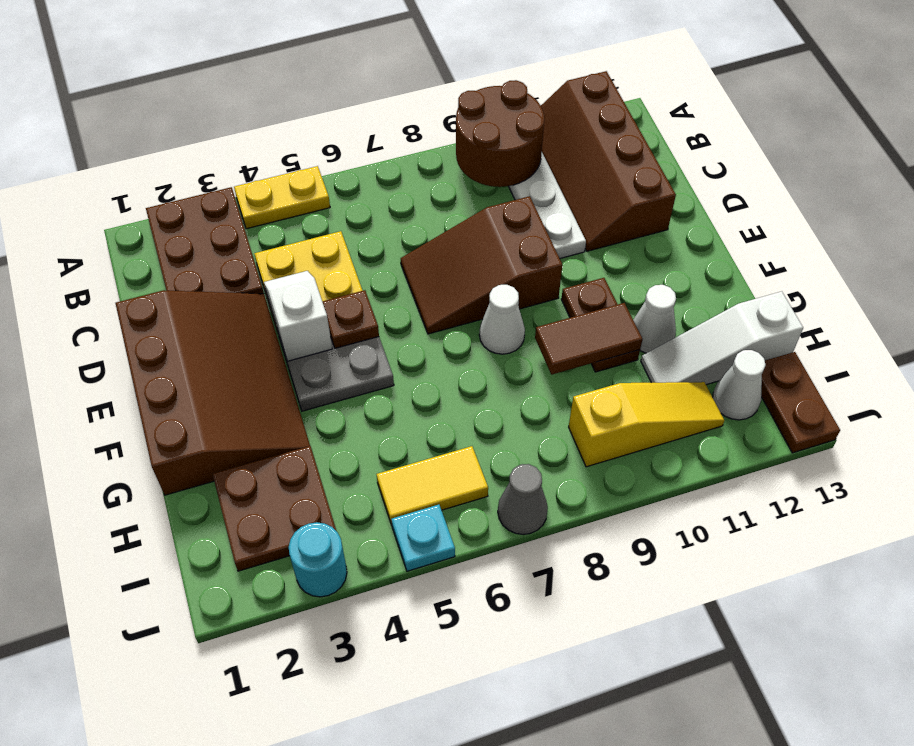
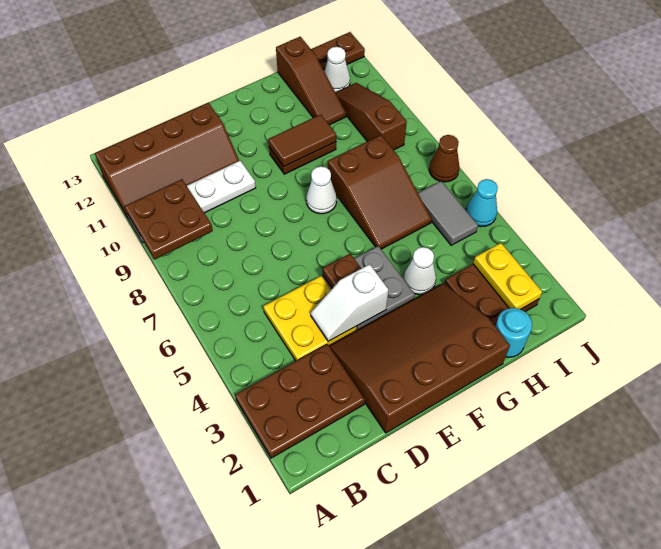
yellow plate A4:A5 level 1 -> yellow plate I2:I3 level 2
brown round brick A9:B10 level 2 -> brown plate A9:B10 level 2
brown slope D7:E9 level 1 top 9 -> brown slope G6:H8 level 1 top 8
brown tile G9:G10 level 2 -> brown tile F10:G10 level 2
white cone G11 level 1 -> white cone G4 level 1
white slope H11:H13 level 1 top 13 -> brown slope H11:H13 level 1 top 13
yellow tile I5:I6 level 1 -> grey tile I5:I6 level 1
yellow slope I9:I11 level 1 top 9 -> brown slope I9:I11 level 1 top 9
cyan round brick J3 level 1 -> cyan round brick H1 level 1
cyan plate J5 level 1 -> cyan cone J5 level 1
grey cone J7 level 1 -> brown cone J7 level 1

